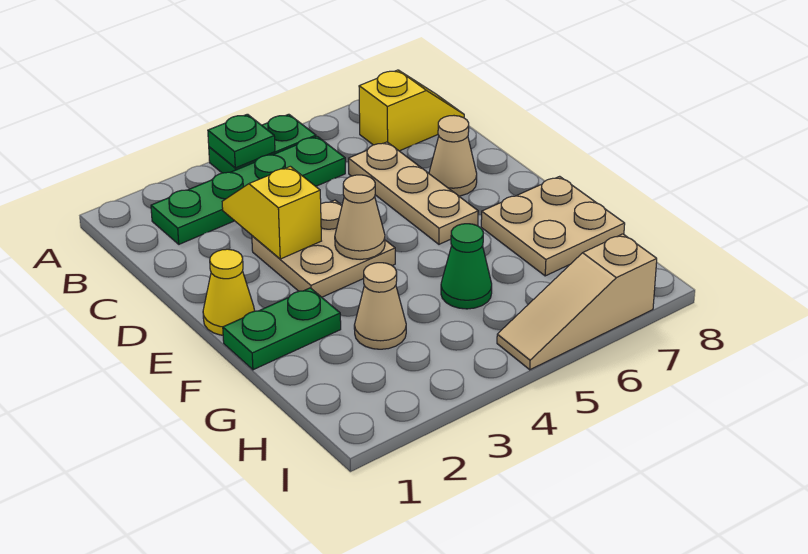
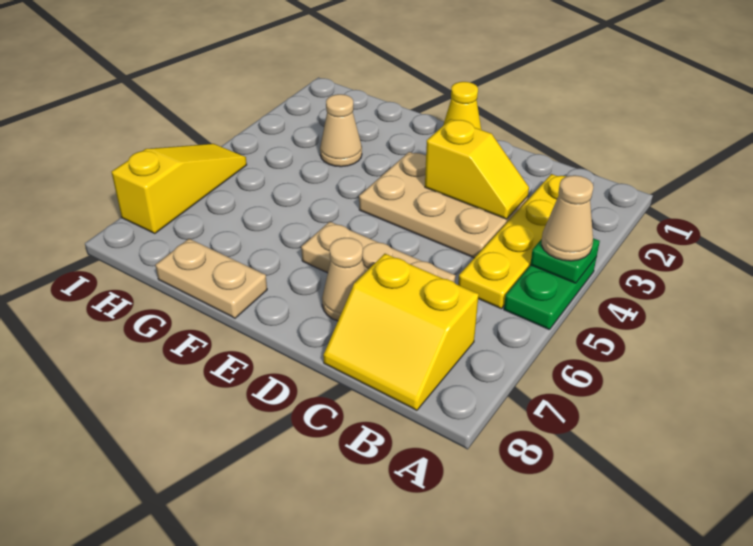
green plate B2:B5 level 1 -> yellow plate B2:B5 level 1
yellow slope B7:B8 level 1 top 7 -> yellow slope B7:C8 level 1 top 7
tan plate D3:E4 level 1 -> tan plate C3:E4 level 1
tan cone E4 level 2 -> tan cone A4 level 3
green plate F1:F2 level 1 -> none
tan plate F7:G8 level 1 -> tan plate F8:G8 level 1
green cone G5 level 1 -> none
tan slope I5:I7 level 1 top 7 -> yellow slope I5:I7 level 1 top 7

